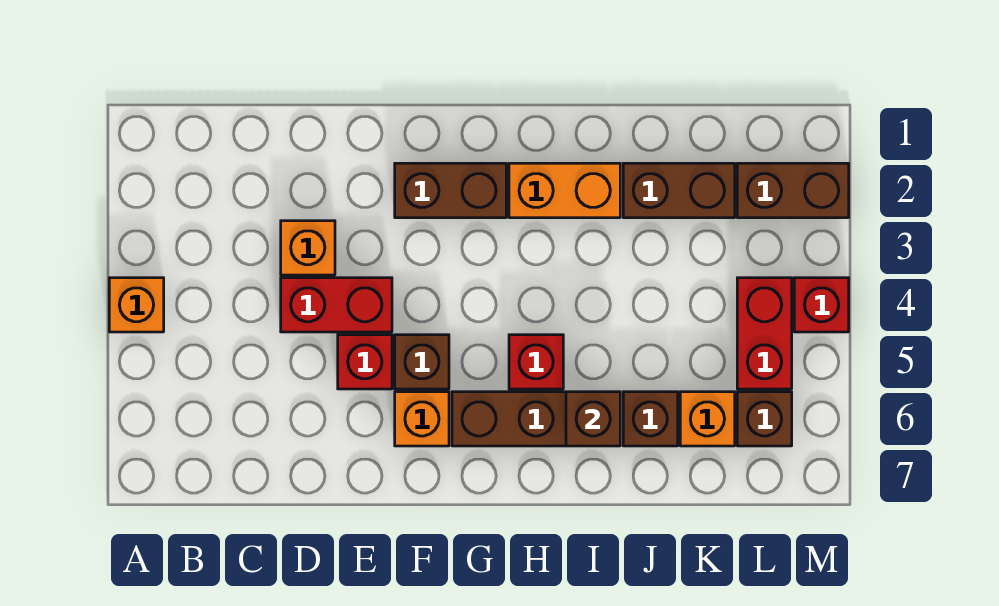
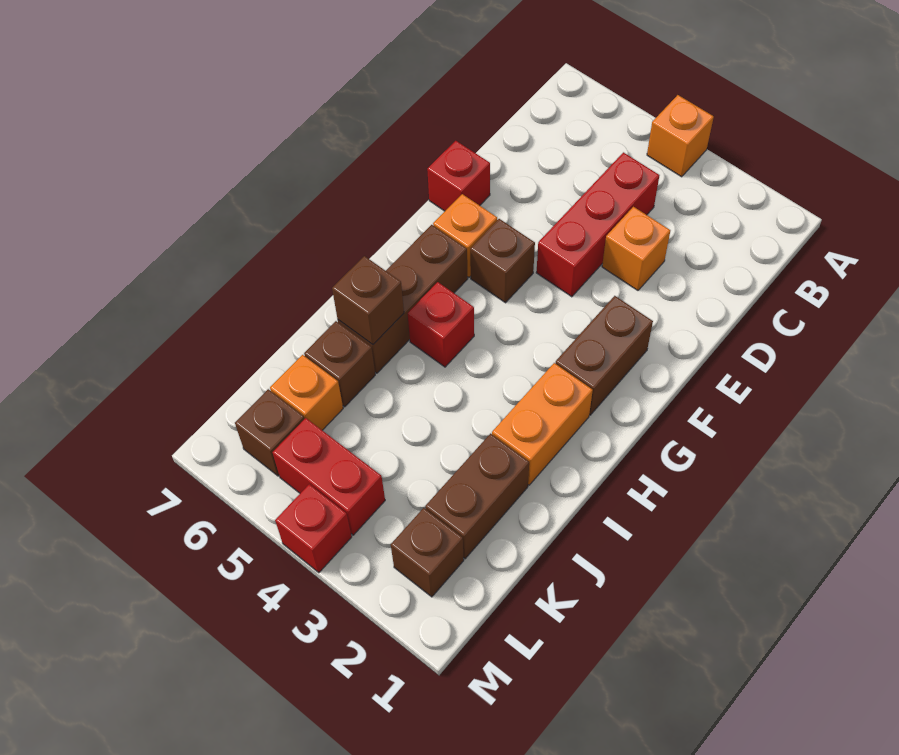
red brick D4:E4 level 1 -> red brick C4:E4 level 1
red brick E5 level 1 -> red brick E7 level 1
brown brick L2:M2 level 1 -> brown brick L2 level 1

